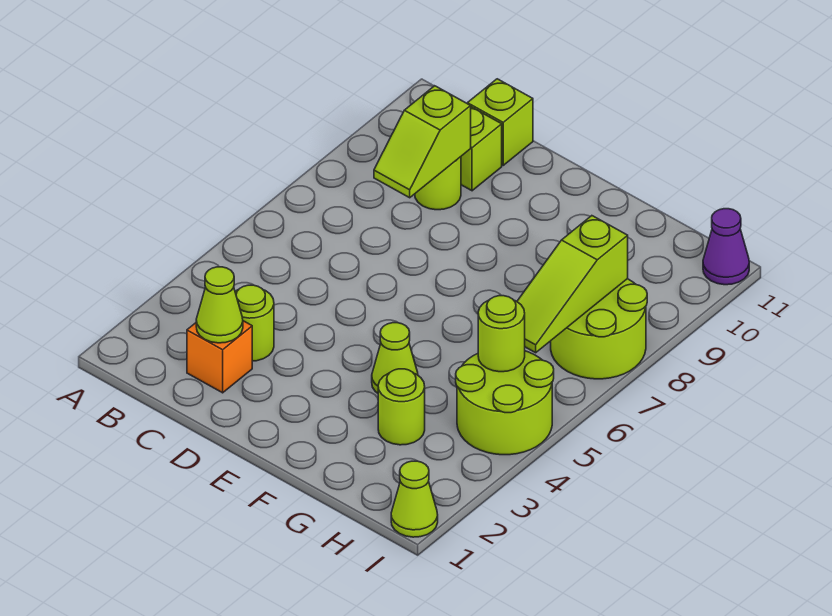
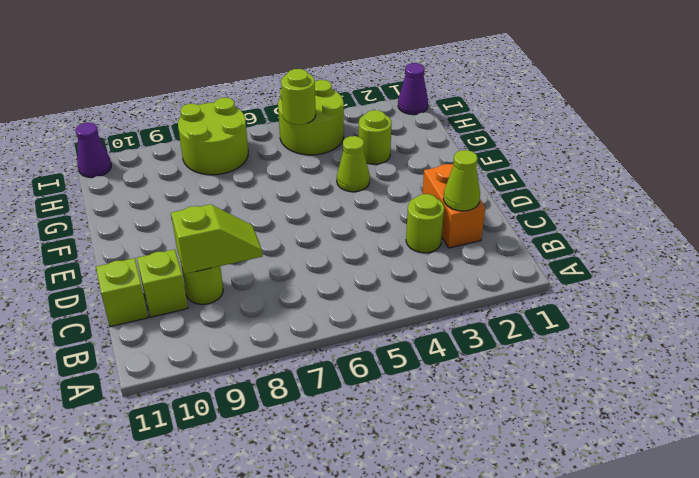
orange brick C2 level 1 -> orange brick C2:D2 level 1
lime slope H6:H8 level 2 top 8 -> none
lime cone I1 level 1 -> purple cone I1 level 1

